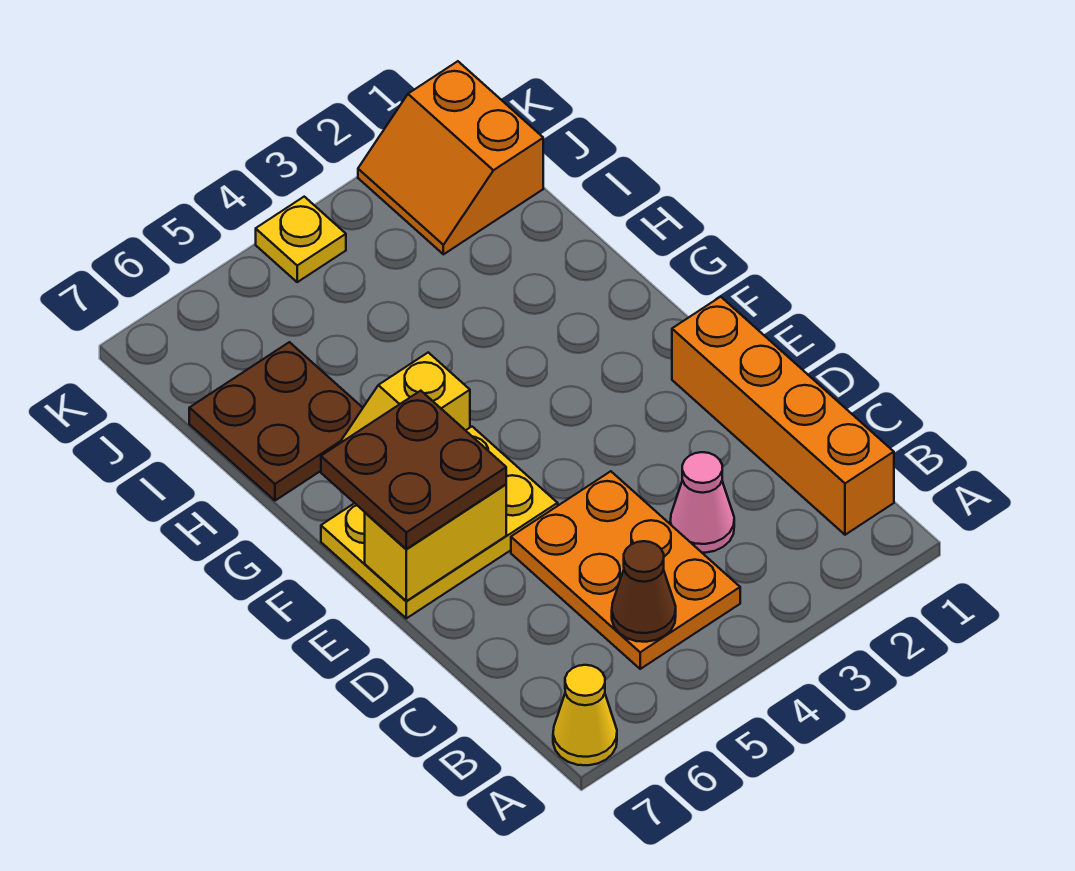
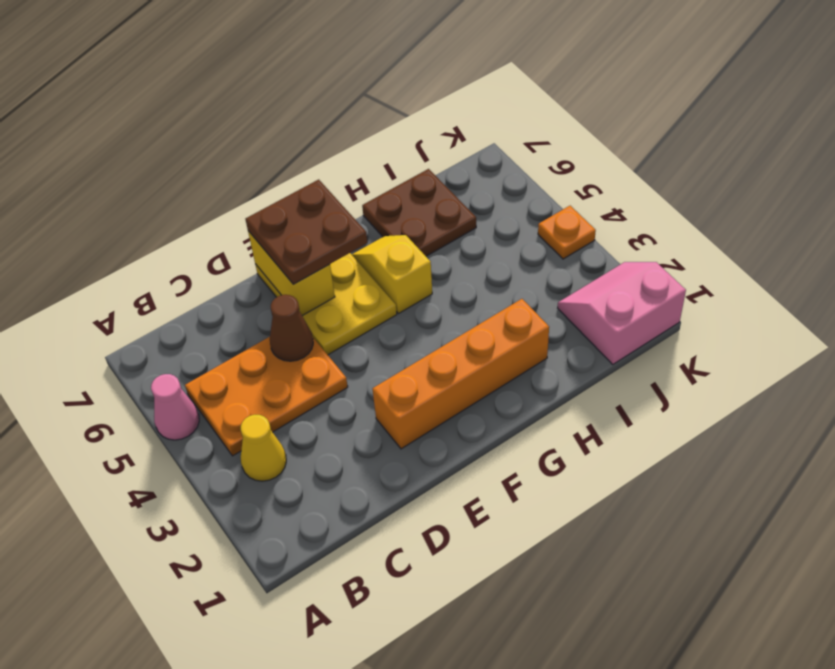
yellow cone A7 level 1 -> yellow cone B3 level 1
orange brick B1:E1 level 1 -> orange brick E2:H2 level 1
brown cone B5 level 2 -> brown cone D5 level 2
pink cone C3 level 1 -> pink cone A5 level 1
orange slope J1:K2 level 1 top 1 -> pink slope J1:K2 level 1 top 1
yellow plate K4 level 1 -> orange plate K4 level 1

